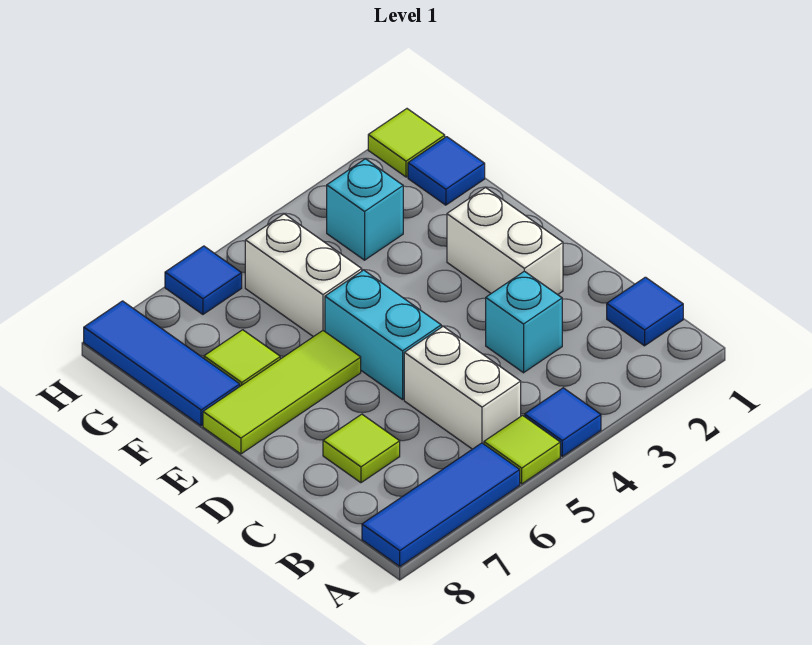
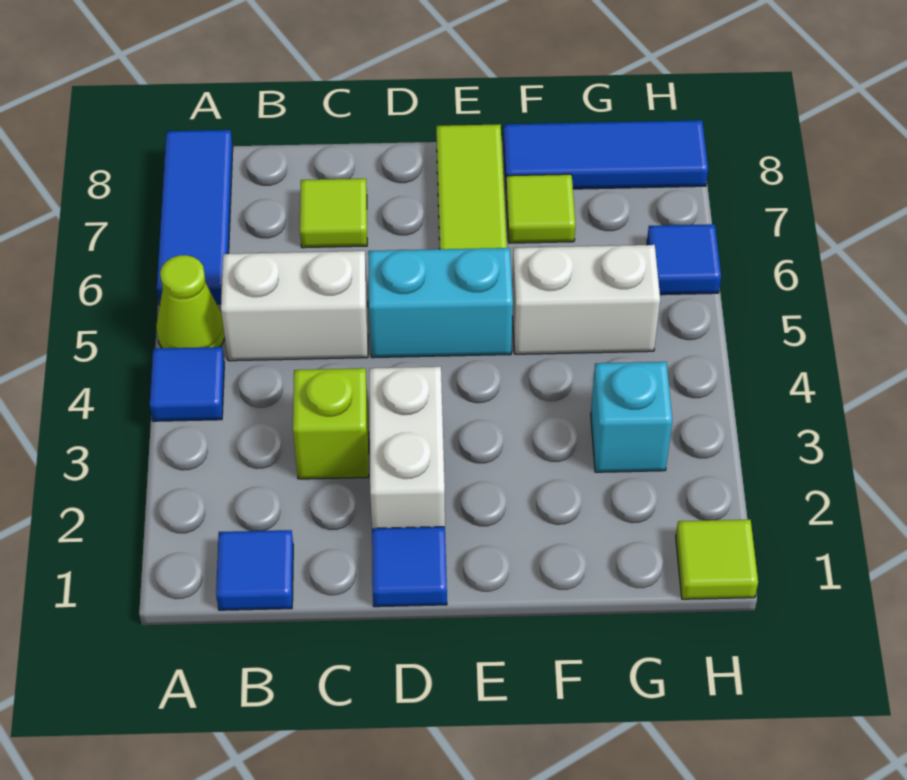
lime tile A5 level 1 -> lime cone A5 level 1
cyan brick C3 level 1 -> lime brick C3 level 1
white brick D2:E2 level 1 -> white brick D2:D3 level 1
blue tile G1 level 1 -> blue tile D1 level 1

